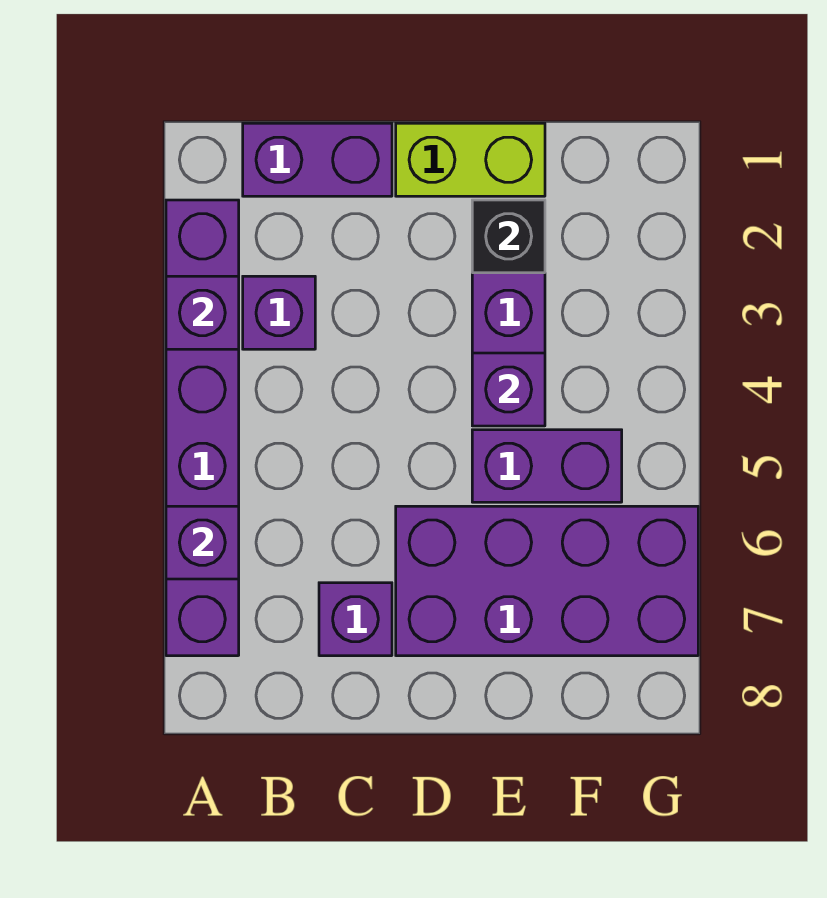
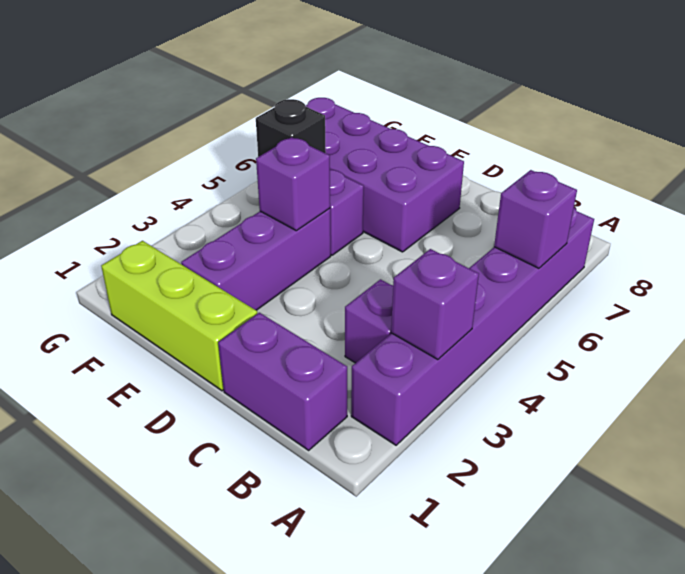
purple brick C7 level 1 -> none
lime brick D1:E1 level 1 -> lime brick D1:F1 level 1
black brick E2 level 2 -> black brick F5 level 2

